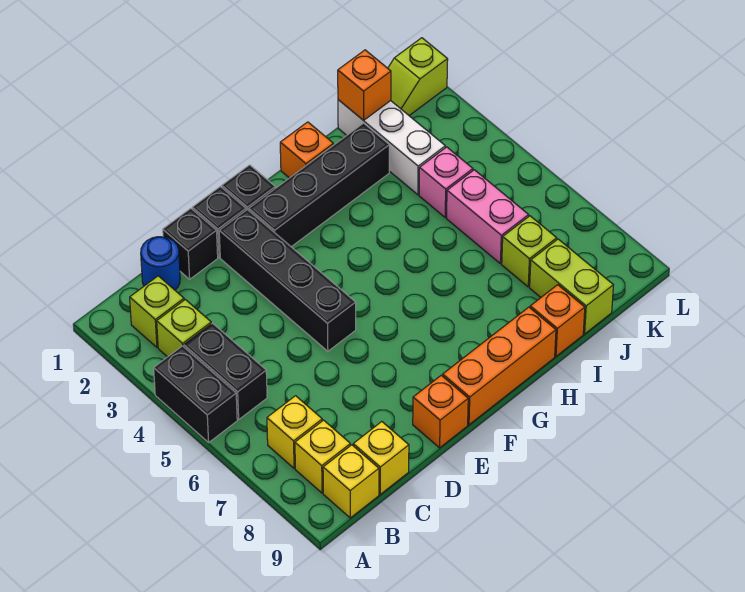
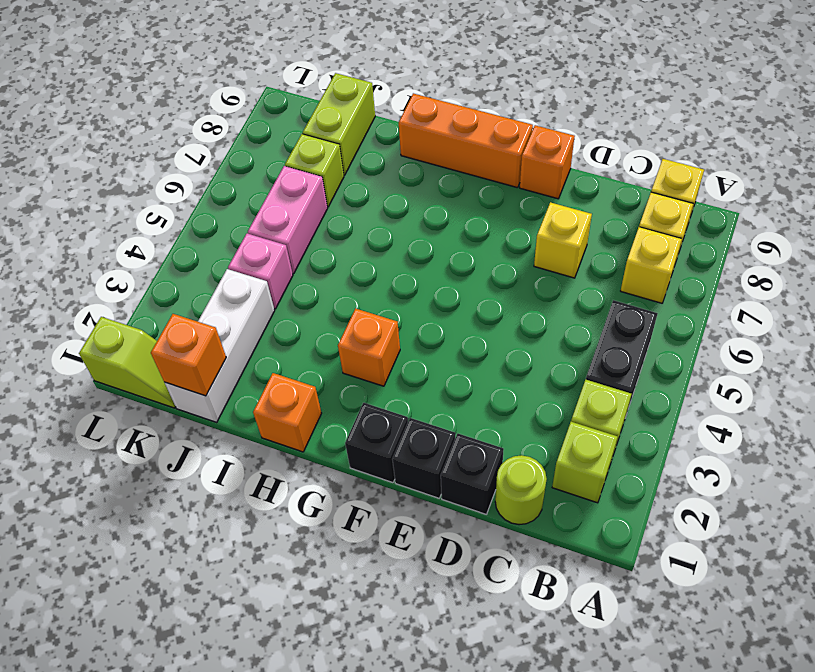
black brick A4:A5 level 1 -> none
blue round brick C1 level 1 -> lime round brick C1 level 1
yellow brick C9 level 1 -> yellow brick D7 level 1
black brick E2:E5 level 1 -> none
black brick F2:I2 level 1 -> none
orange brick I9 level 1 -> orange brick G3 level 1

